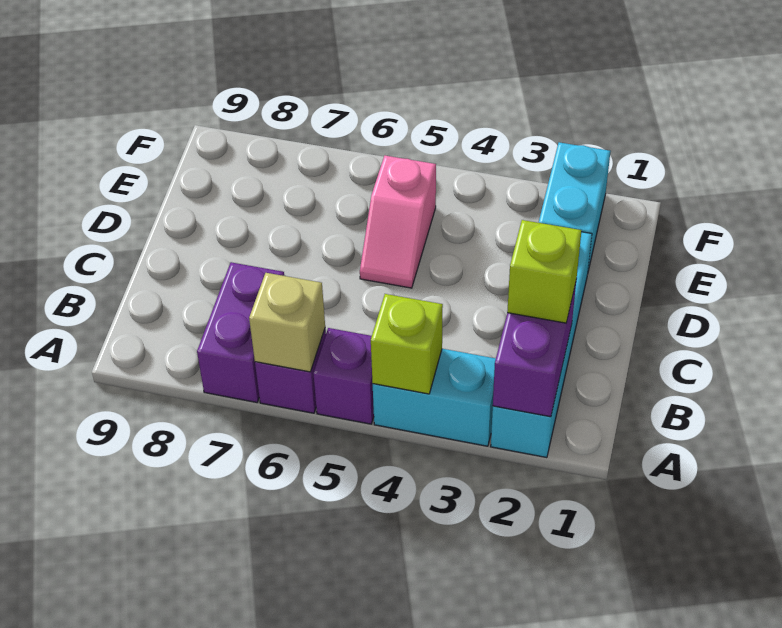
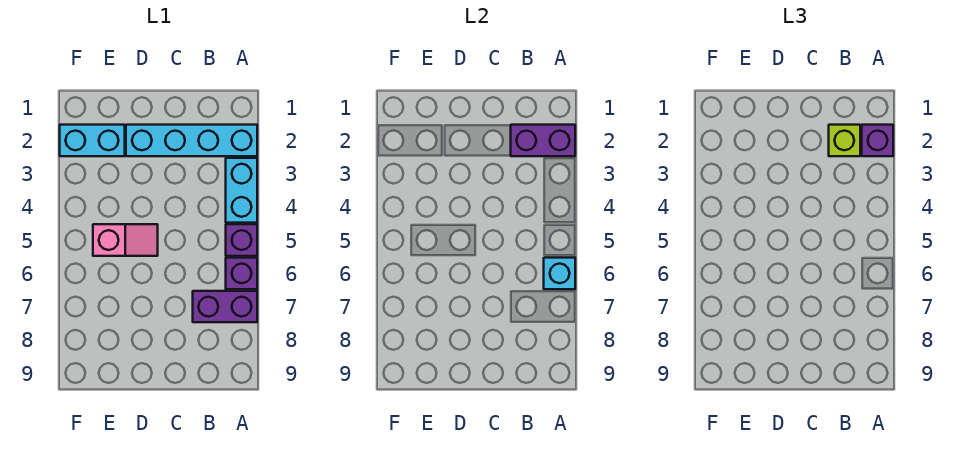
none -> purple brick A2 level 3
lime brick A4 level 2 -> none
tan brick A6 level 2 -> cyan brick A6 level 2

